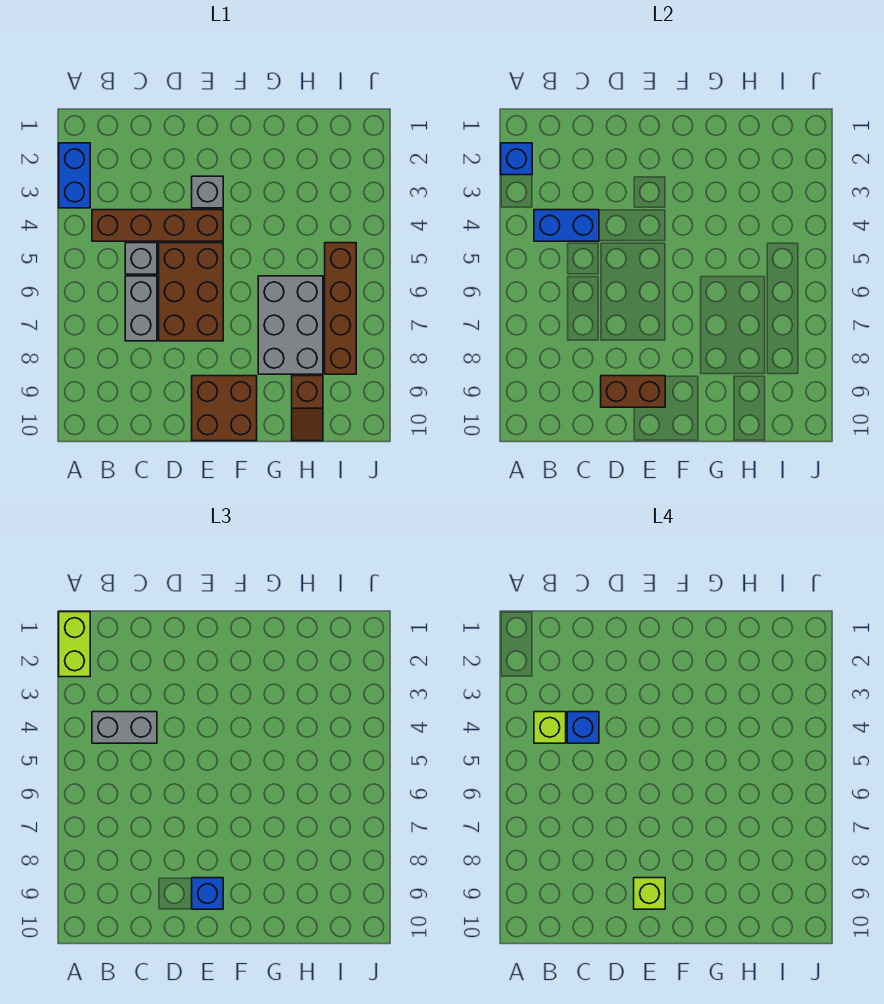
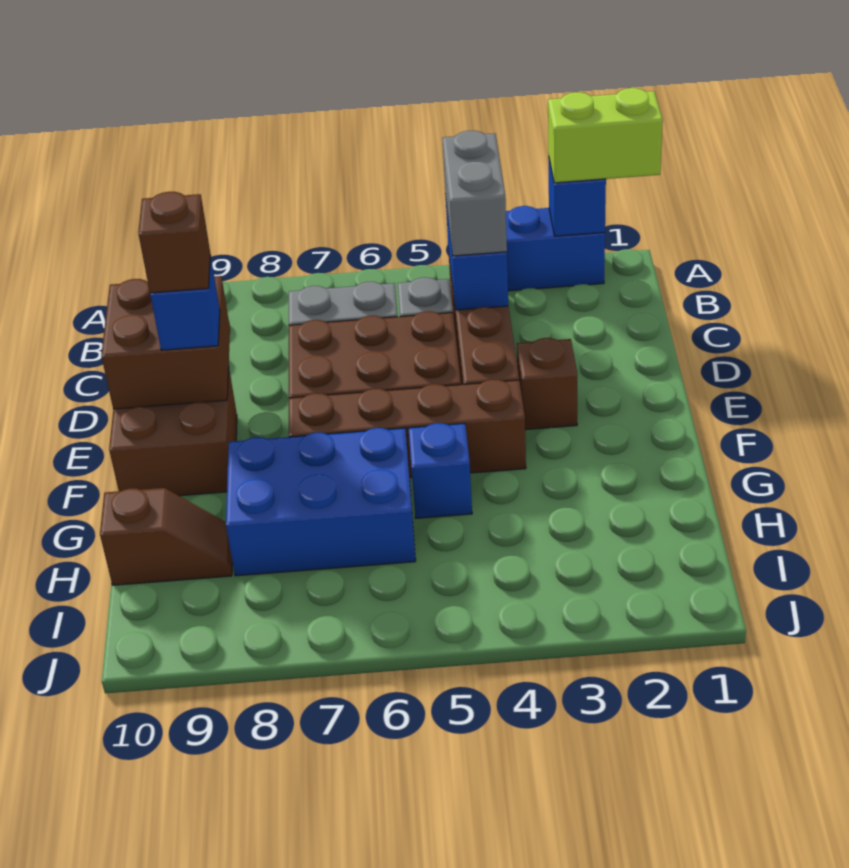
lime brick B4 level 4 -> none
blue brick C4 level 4 -> blue brick G5 level 1
brown brick D9:E9 level 2 -> brown brick D9:E10 level 2
grey brick E3 level 1 -> brown brick E3 level 1
lime brick E9 level 4 -> brown brick E9 level 4
grey brick G6:H8 level 1 -> blue brick G6:H8 level 1
brown slope H9:H10 level 1 top 9 -> brown slope H9:H10 level 1 top 10
brown brick I5:I8 level 1 -> brown brick F4:F7 level 1

